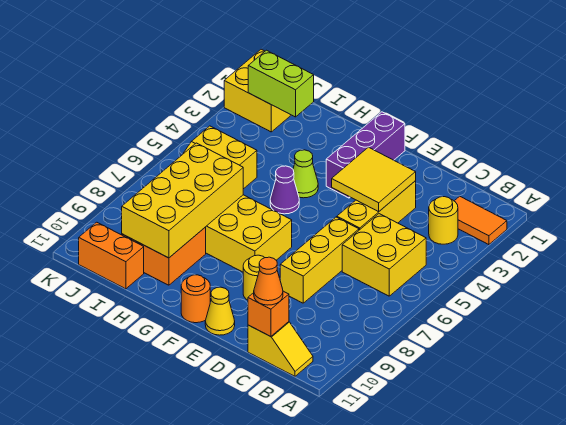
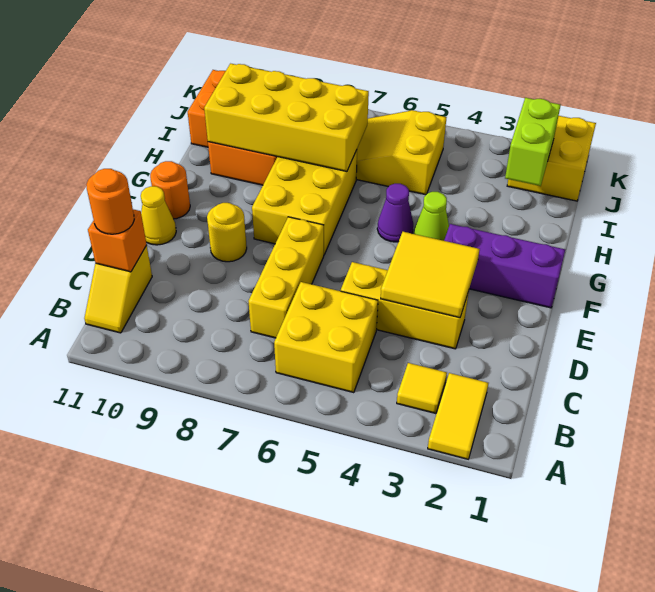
orange tile A2:B2 level 1 -> yellow tile A2:B2 level 1
yellow round brick B3 level 1 -> yellow tile B3 level 1
orange cone C11 level 3 -> orange round brick C11 level 3
yellow brick D6:D8 level 1 -> yellow brick C7:E7 level 1

